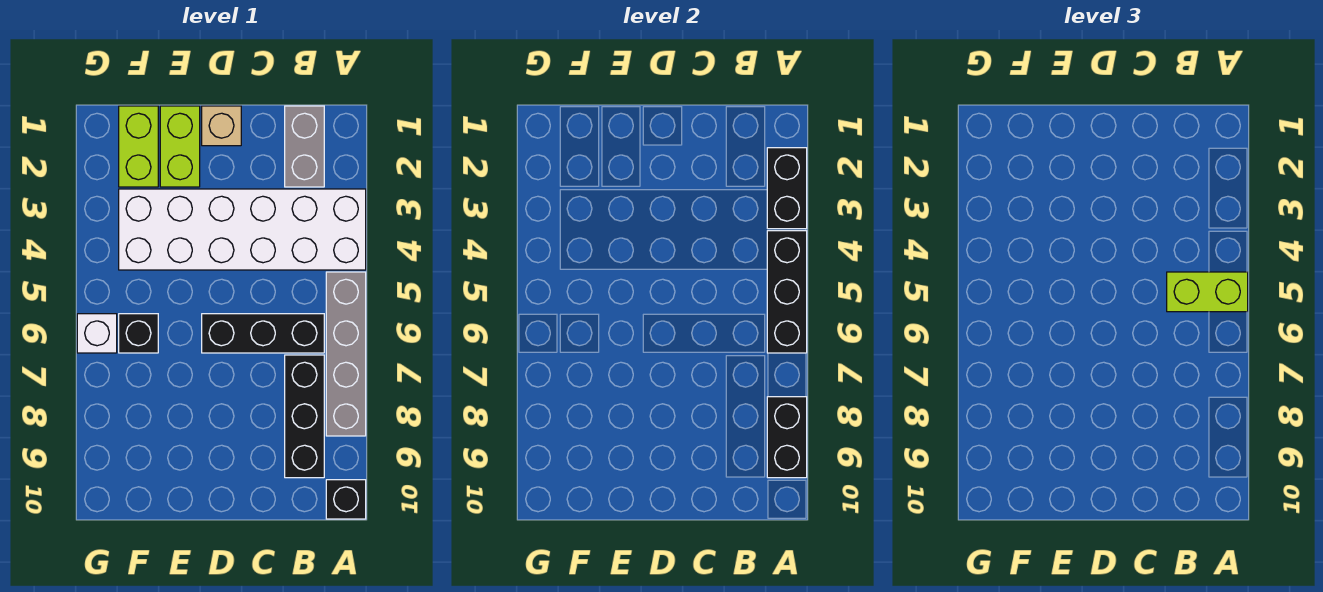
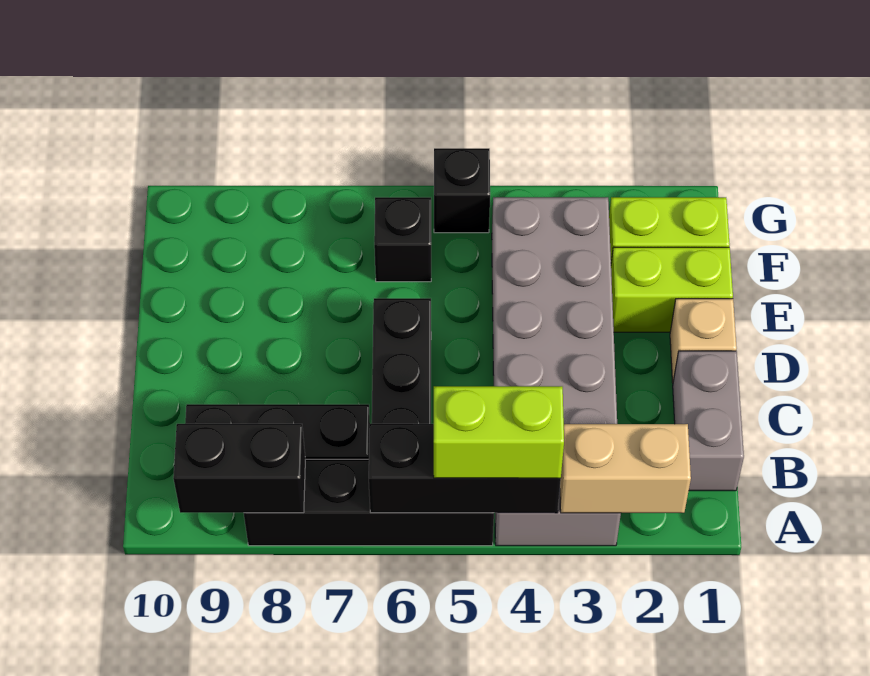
black brick A2:A3 level 2 -> tan brick A2:A3 level 2
white brick A3:F4 level 1 -> grey brick A3:F4 level 1
grey brick A5:A8 level 1 -> black brick A5:A8 level 1
lime brick A5:B5 level 3 -> lime brick A4:A5 level 3
black brick A10 level 1 -> black brick G5 level 1
grey brick B1:B2 level 1 -> grey brick B1:C1 level 1
white brick G6 level 1 -> none

